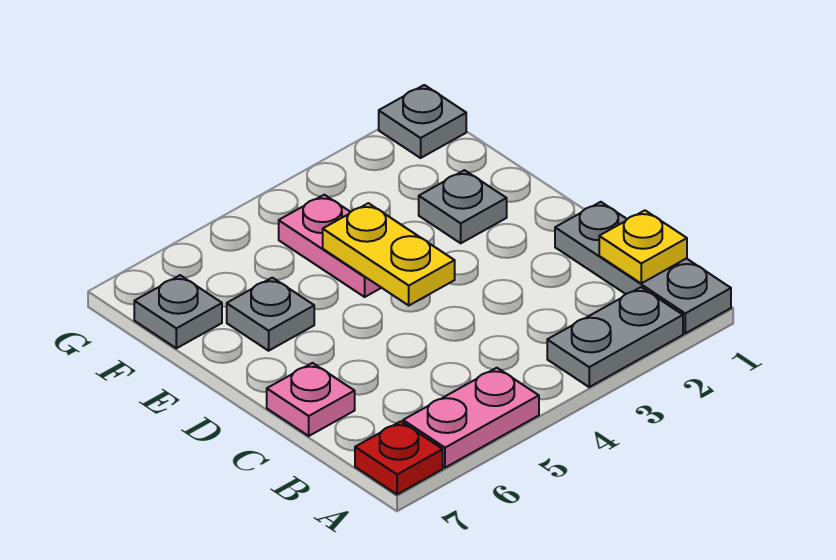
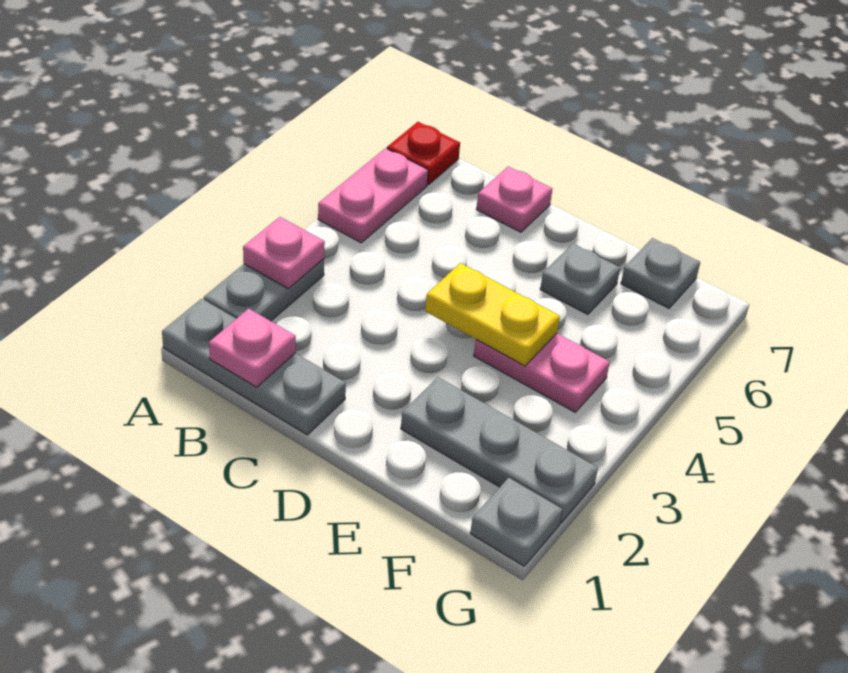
none -> pink plate A3 level 2
yellow plate B1 level 2 -> pink plate B1 level 2
grey plate E2 level 1 -> grey plate E2:G2 level 1

